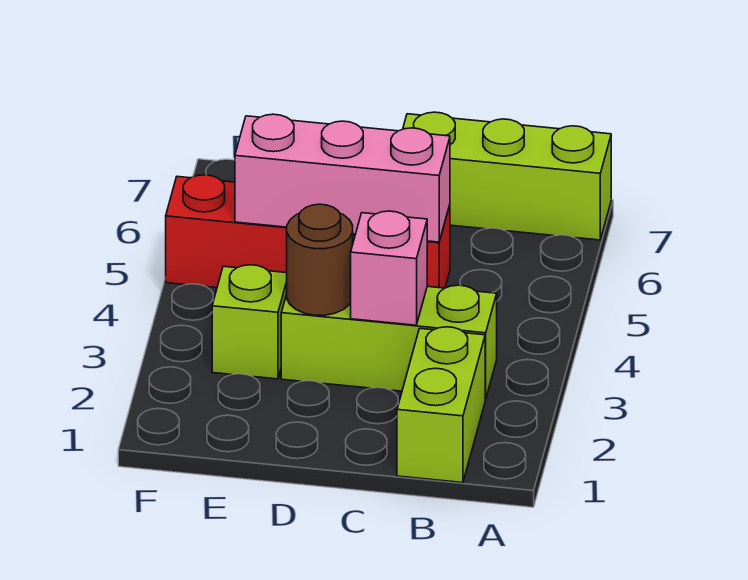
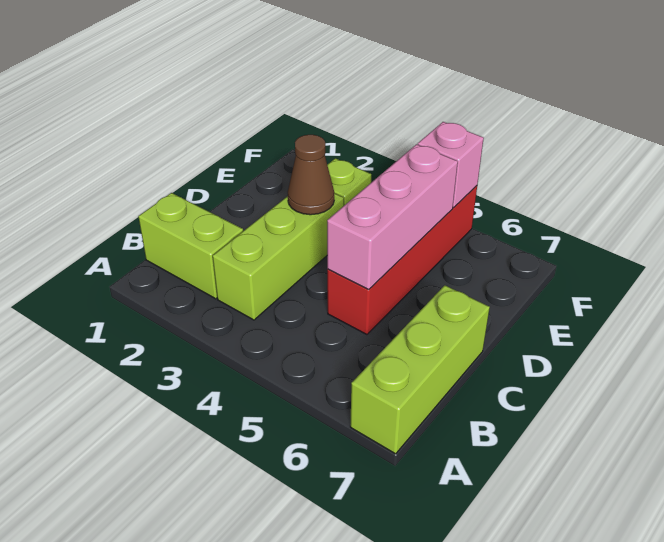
pink brick C3 level 2 -> pink brick F5 level 2
brown round brick D3 level 2 -> brown cone D3 level 2

